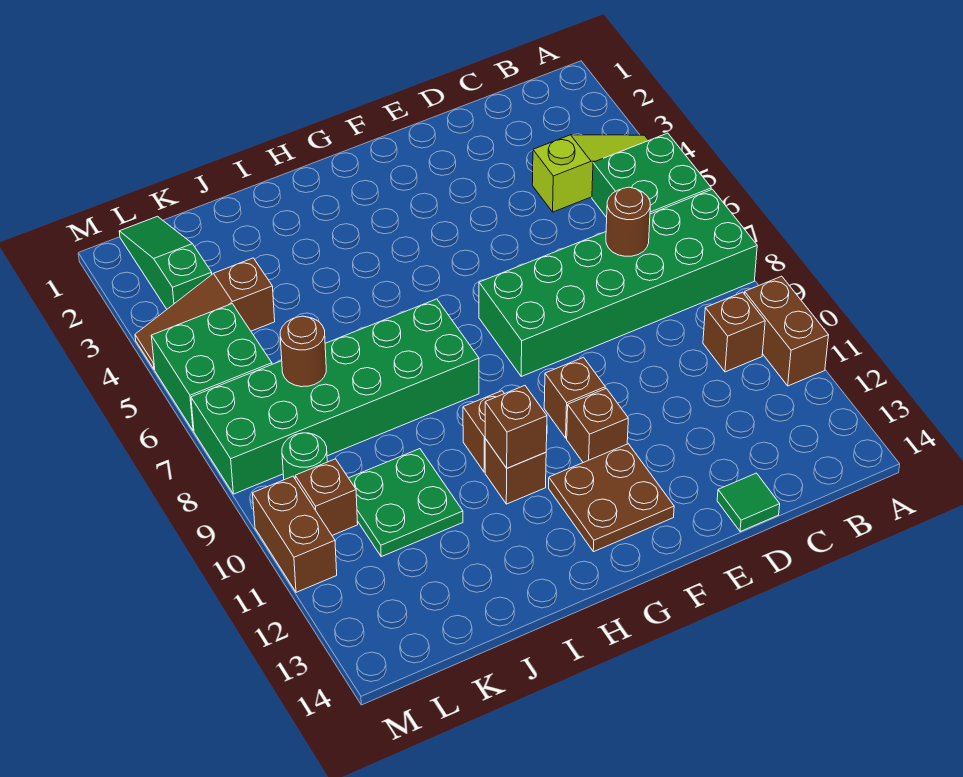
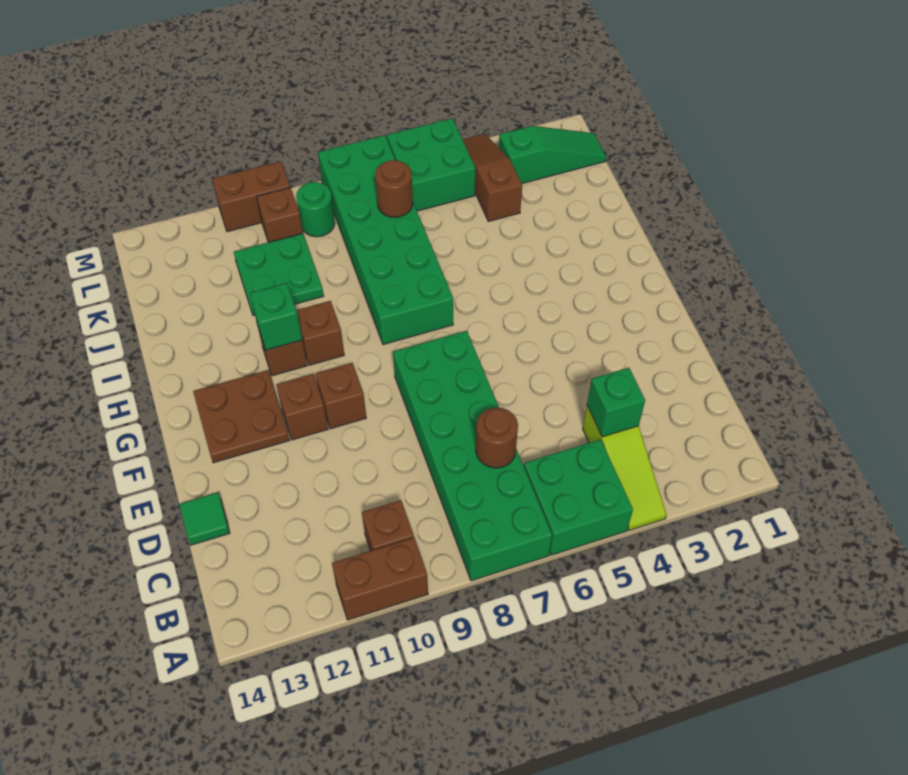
none -> green brick C4 level 2
brown brick H11 level 2 -> green brick H11 level 2

